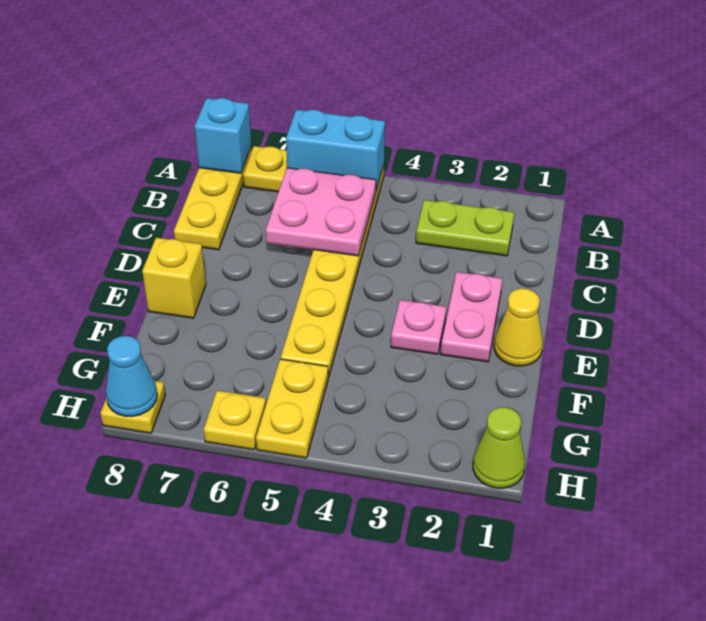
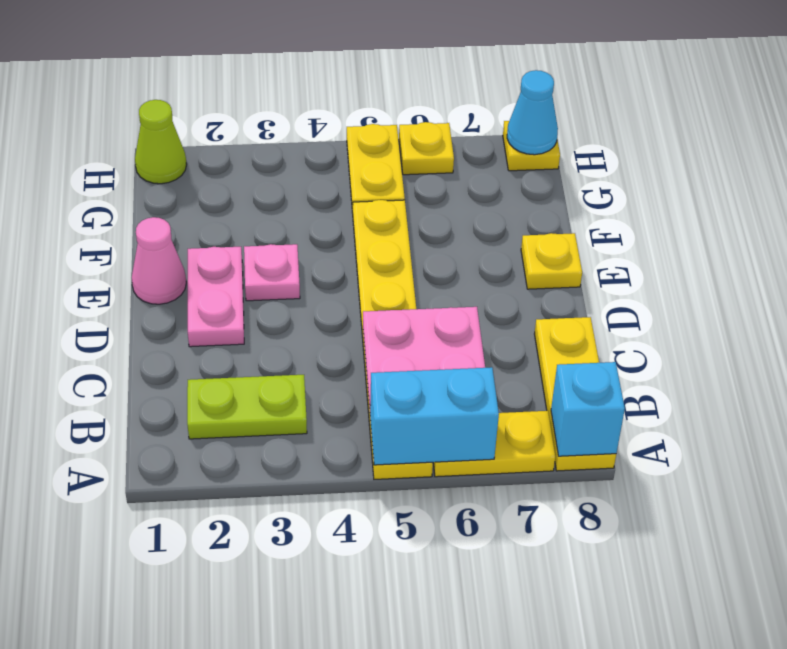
yellow cone E1 level 1 -> pink cone E1 level 1
yellow brick E8 level 1 -> yellow plate E8 level 1

